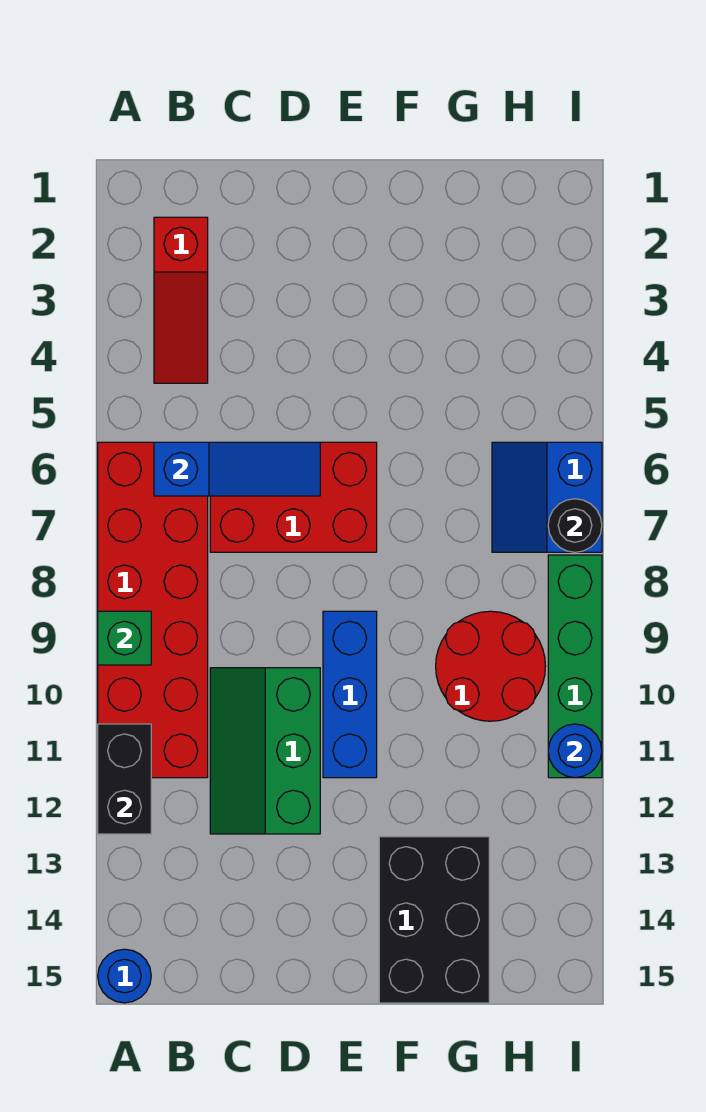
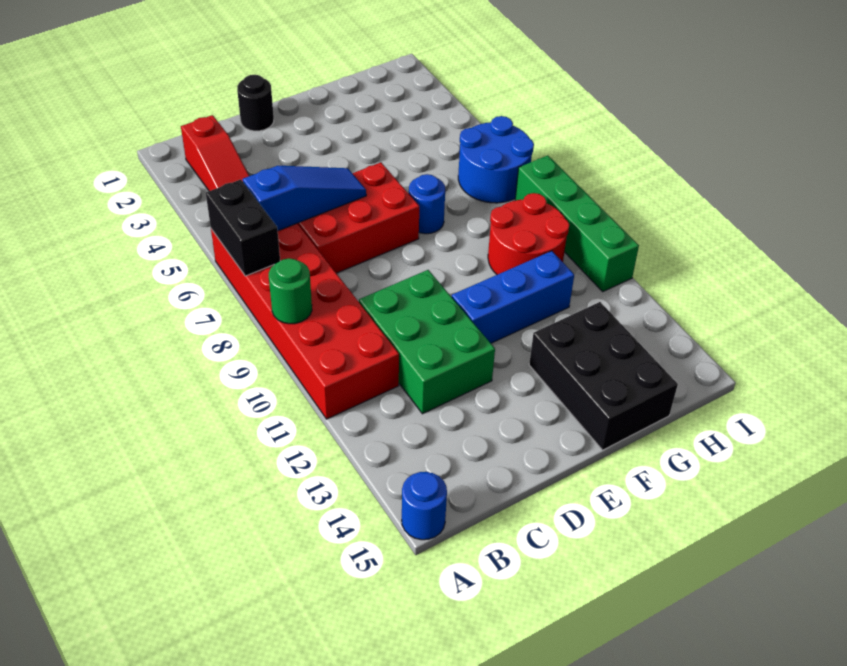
green brick A9 level 2 -> green round brick A9 level 2
black brick A11:A12 level 2 -> black brick A6:A7 level 2
green slope C10:D12 level 1 top D -> green brick C10:D12 level 1
blue brick E9:E11 level 1 -> blue brick E11:G11 level 1
blue slope H6:I7 level 1 top I -> blue round brick H6:I7 level 1
black round brick I7 level 2 -> black round brick D1 level 1
blue round brick I11 level 2 -> blue round brick F7 level 1

